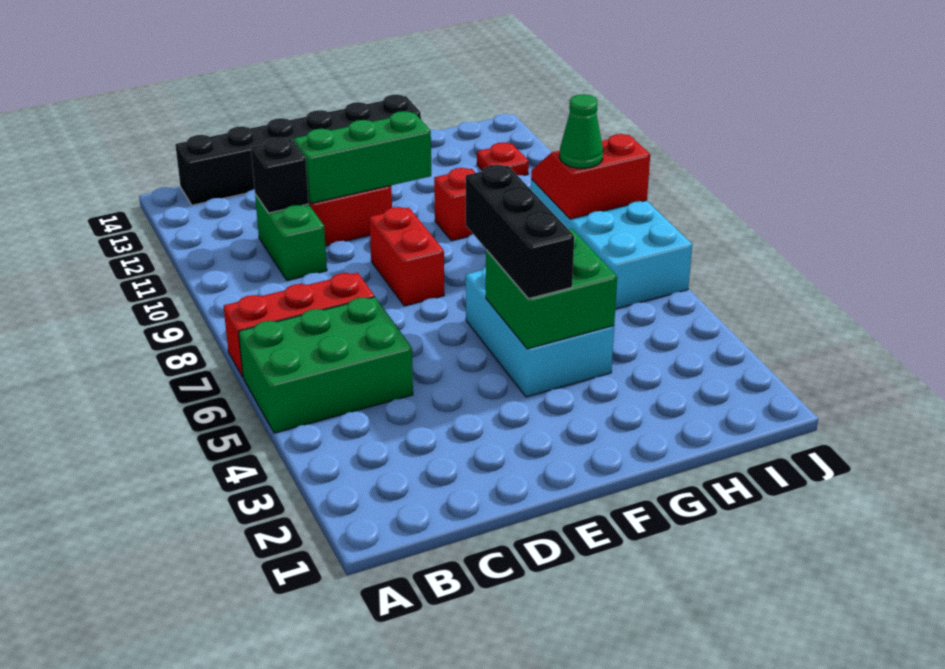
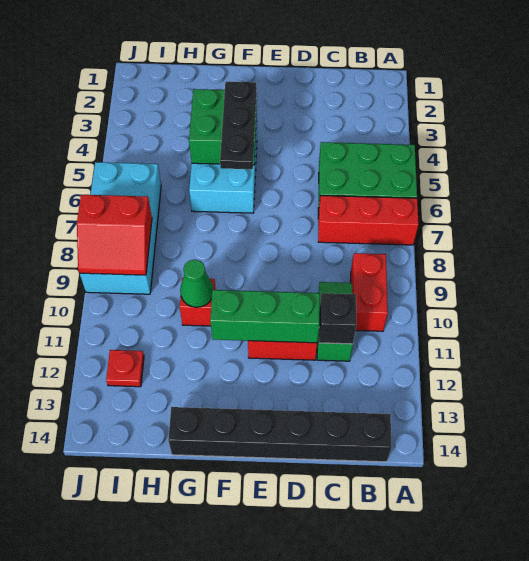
red brick E8:E9 level 1 -> red brick B9:B10 level 1
black brick F4:F6 level 3 -> black plate F4:F6 level 3
green cone I8 level 3 -> green cone G10 level 2

